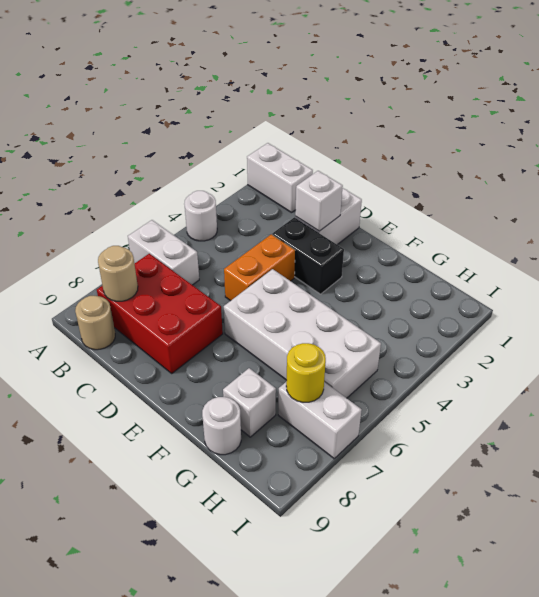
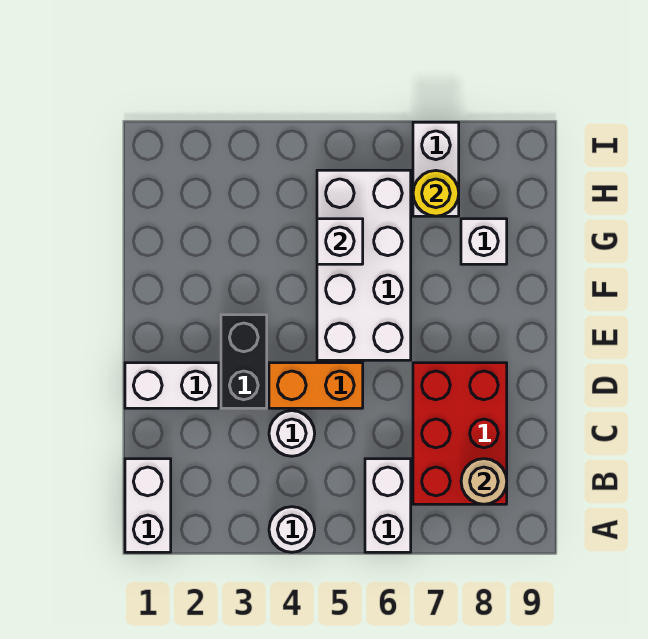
tan round brick B9 level 1 -> none
white brick D2 level 2 -> white brick G5 level 2
white round brick G9 level 1 -> white round brick C4 level 1

